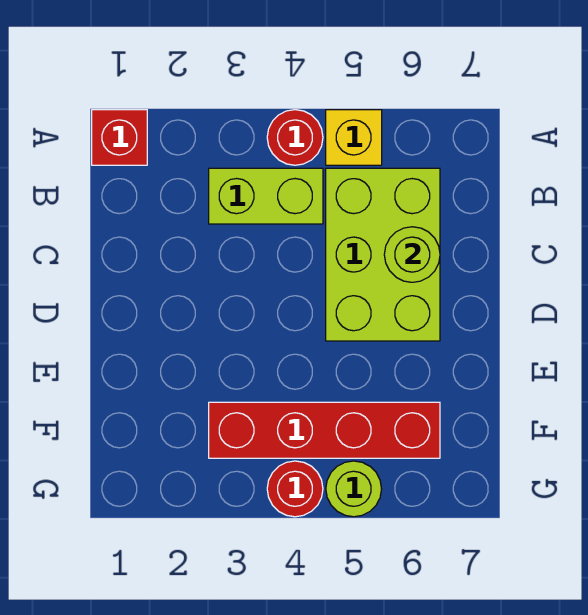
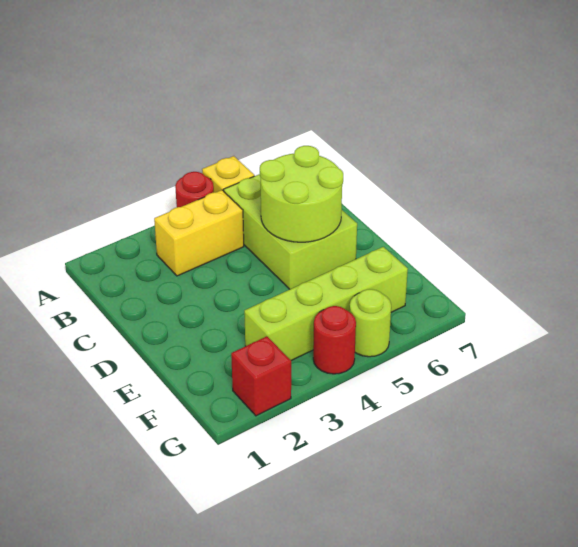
red brick A1 level 1 -> red brick G2 level 1
lime brick B3:B4 level 1 -> yellow brick B3:B4 level 1
lime round brick C6 level 2 -> lime round brick C5:D6 level 2
red brick F3:F6 level 1 -> lime brick F3:F6 level 1

